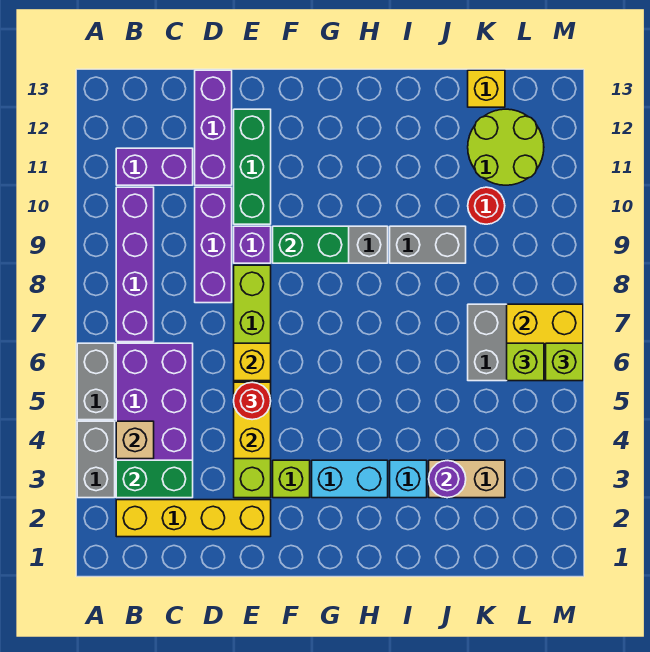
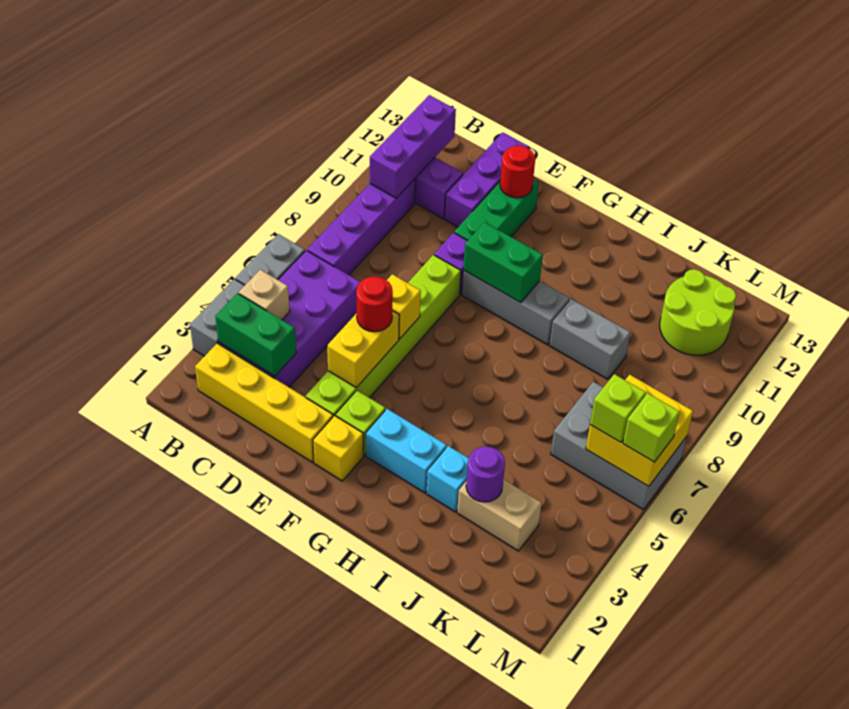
purple brick D8:D10 level 1 -> purple brick B10:B12 level 2
red round brick K10 level 1 -> red round brick E12 level 2
yellow brick K13 level 1 -> yellow brick F2 level 1

